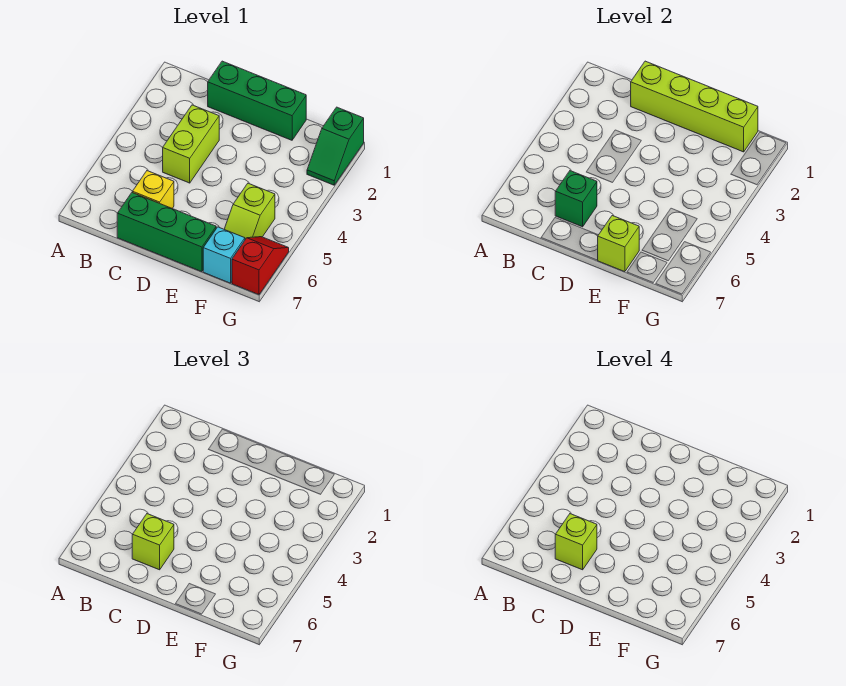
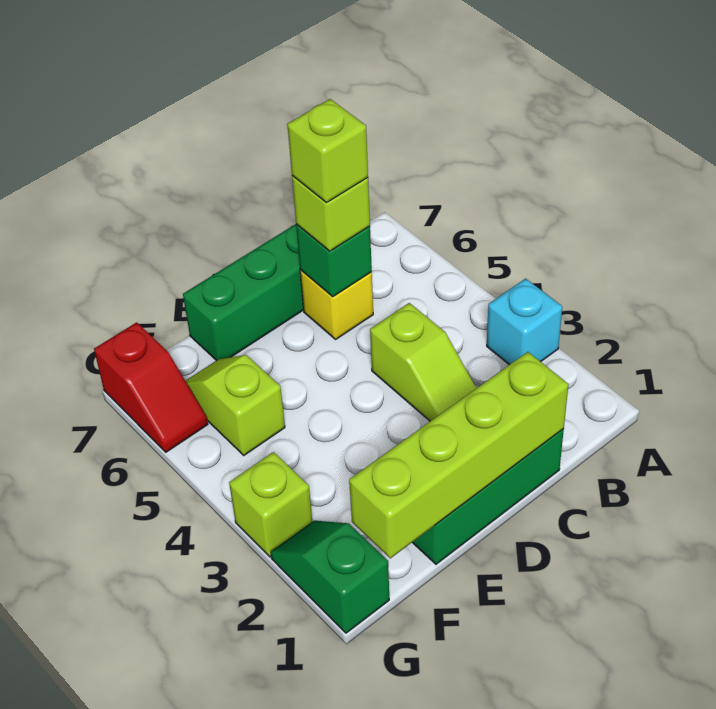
lime brick C3:C4 level 1 -> lime slope C3:C4 level 1 top 4
lime brick E7 level 2 -> lime brick G3 level 1
cyan brick F7 level 1 -> cyan brick A3 level 1

